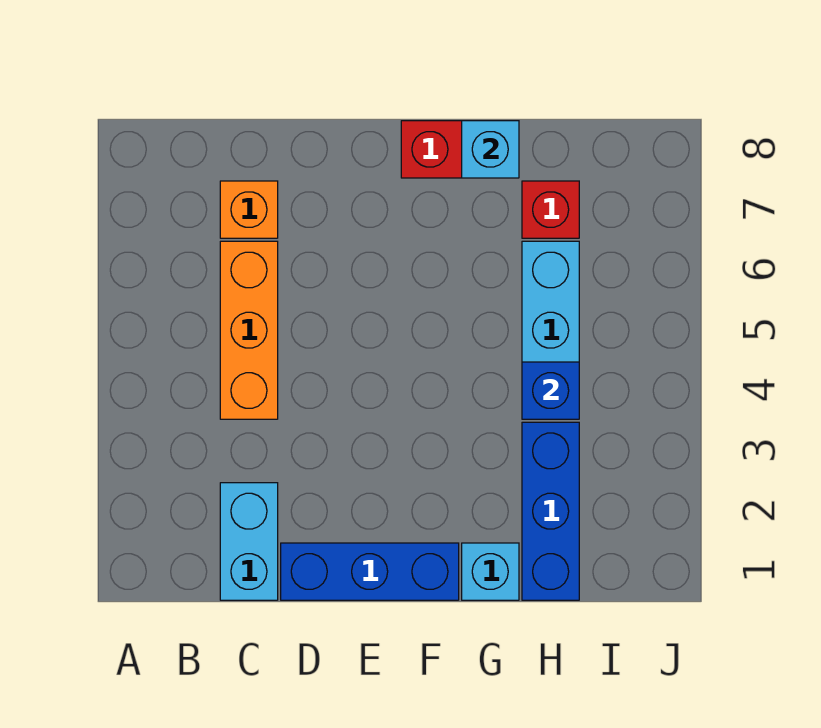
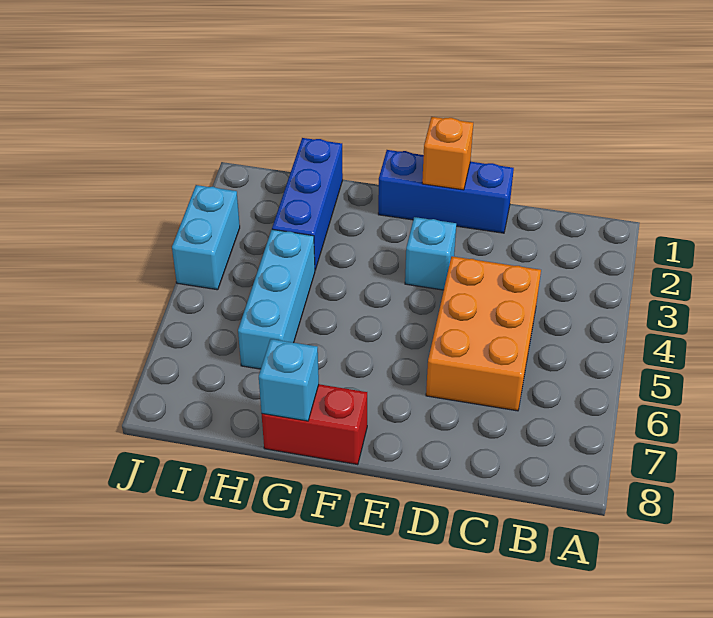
cyan brick C1:C2 level 1 -> cyan brick J3:J4 level 1
orange brick C4:C6 level 1 -> orange brick C4:D6 level 1
orange brick C7 level 1 -> orange brick E1 level 2
cyan brick G1 level 1 -> cyan brick E3 level 1
blue brick H4 level 2 -> none
red brick H7 level 1 -> none

